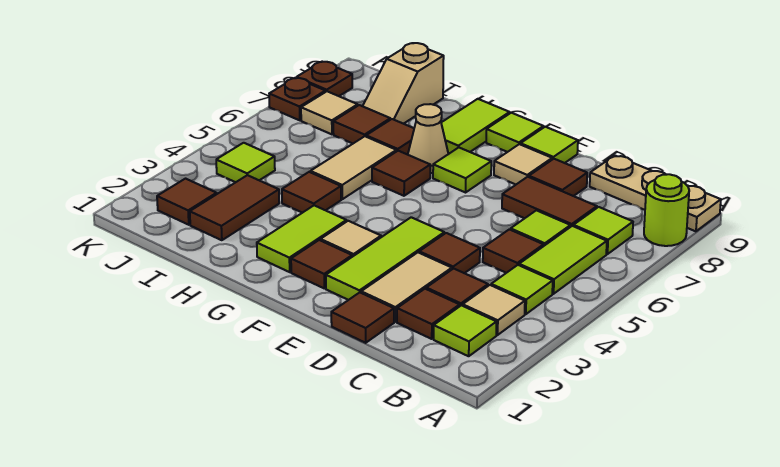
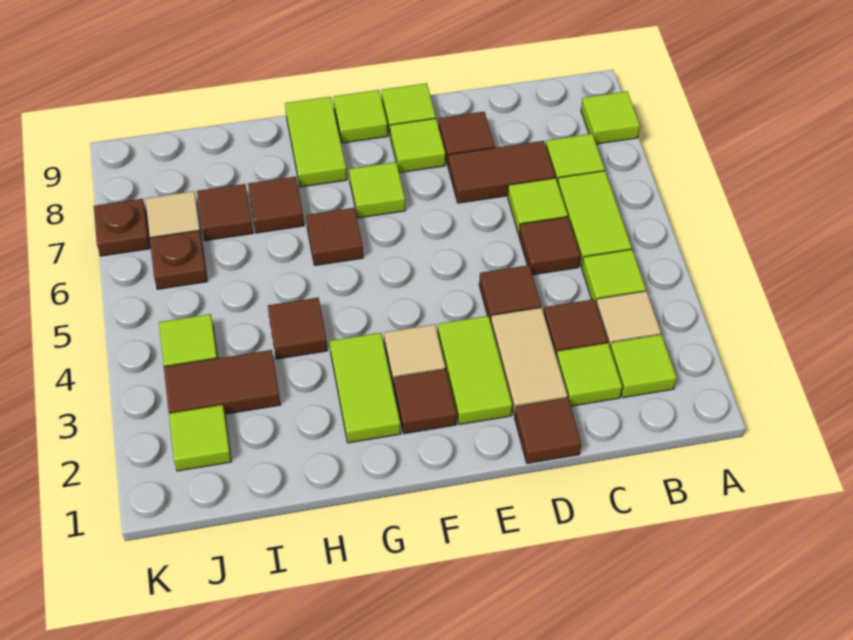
lime round brick A8 level 1 -> lime tile A8 level 1
tan plate A9:C9 level 1 -> none
brown tile C2 level 1 -> lime tile C2 level 1
lime tile E2:E4 level 1 -> lime tile E2:E3 level 1
tan tile E8 level 1 -> lime tile E8 level 1
tan cone G7 level 1 -> none
tan tile H5:H6 level 1 -> none
brown tile I2:I3 level 1 -> brown tile I3:J3 level 1
tan slope I8:I9 level 1 top 9 -> none
brown tile J2 level 1 -> lime tile J2 level 1
brown plate K8 level 1 -> brown plate J6 level 1

